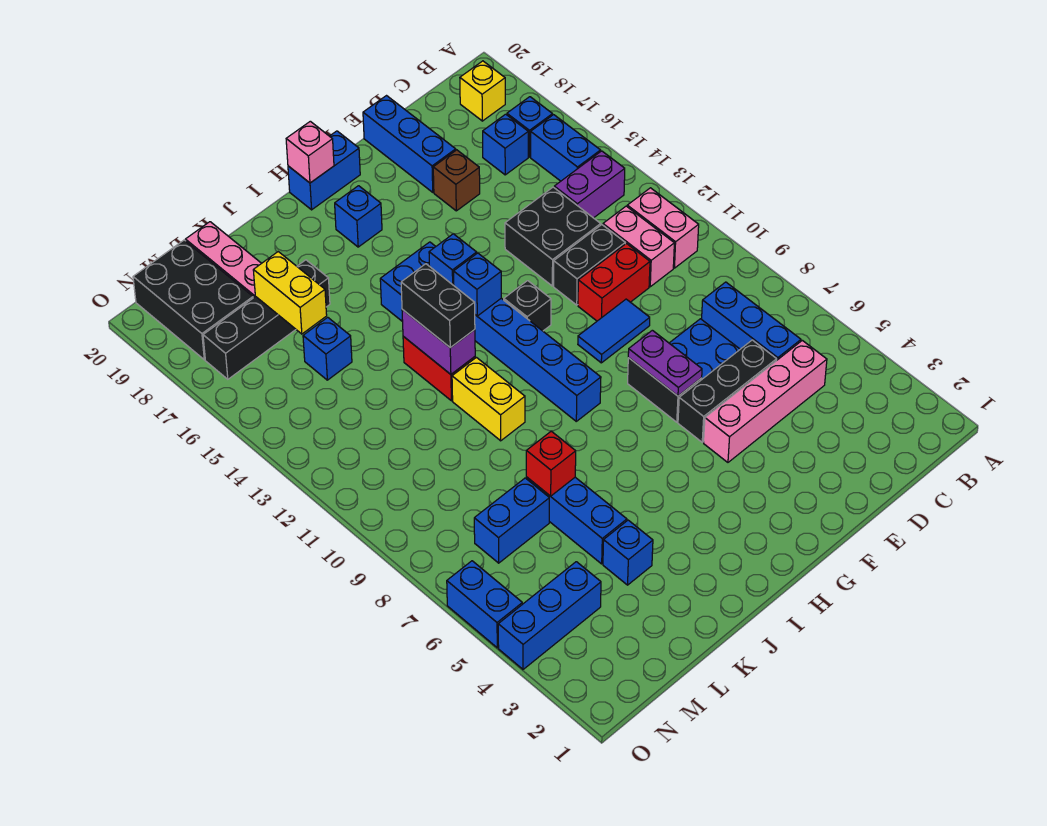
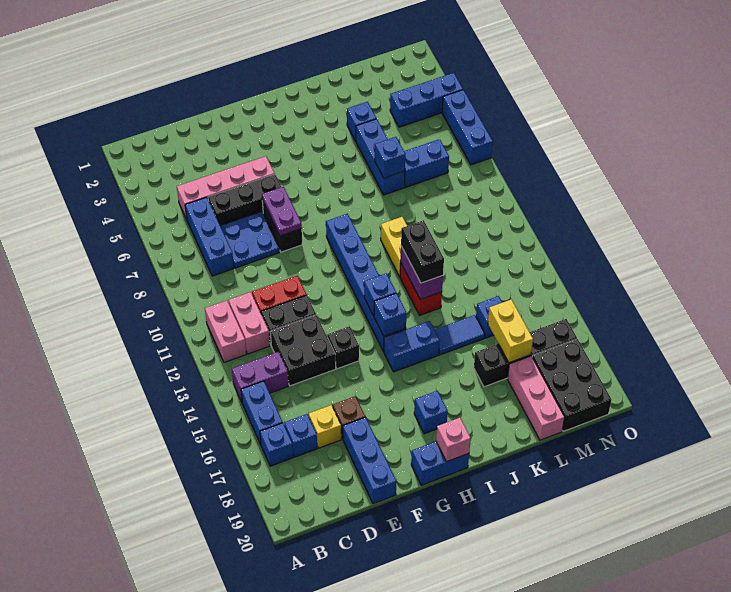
yellow brick B19 level 1 -> yellow brick D17 level 1
blue tile E10:F10 level 1 -> blue tile J15:K15 level 1
black brick G12 level 1 -> black brick F14 level 1
red brick K7 level 2 -> blue brick K7 level 2
blue brick O5:O6 level 1 -> blue brick O5:O7 level 1

